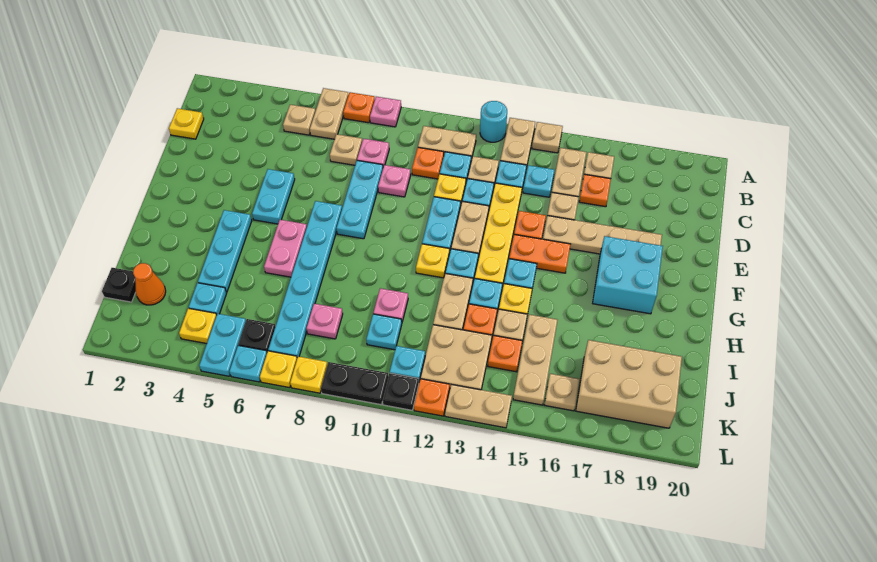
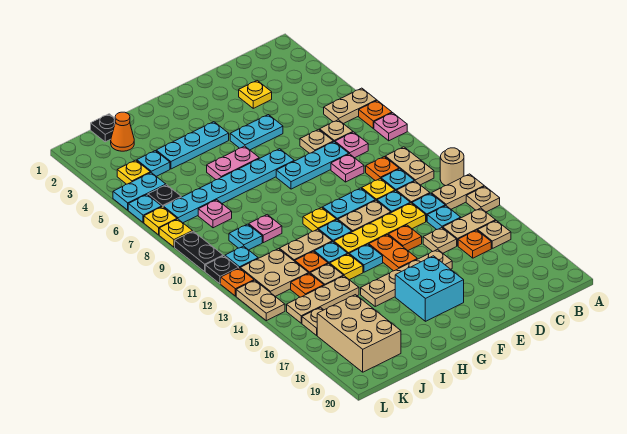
cyan round brick A12 level 1 -> tan round brick A12 level 1
tan plate B5 level 1 -> tan plate D7 level 1
yellow plate C1 level 1 -> yellow plate D3 level 1
tan plate E15:E18 level 1 -> tan plate E16:H16 level 1

